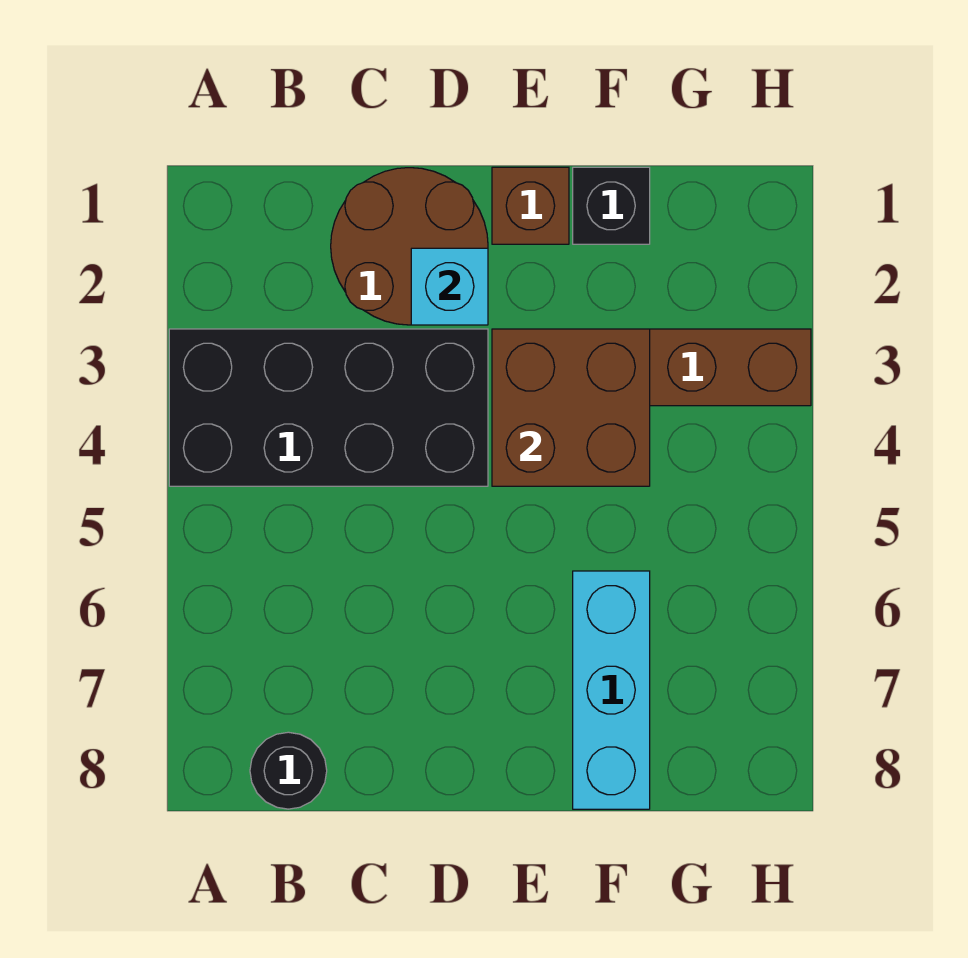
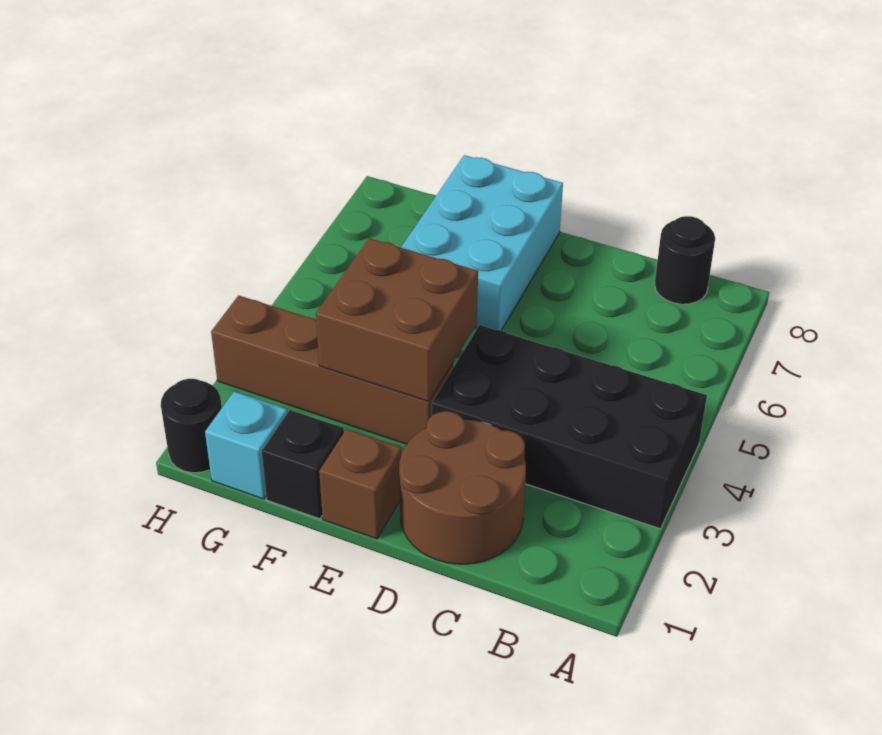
cyan brick D2 level 2 -> cyan brick G1 level 1
cyan brick F6:F8 level 1 -> cyan brick E6:F8 level 1
none -> black round brick H1 level 1

